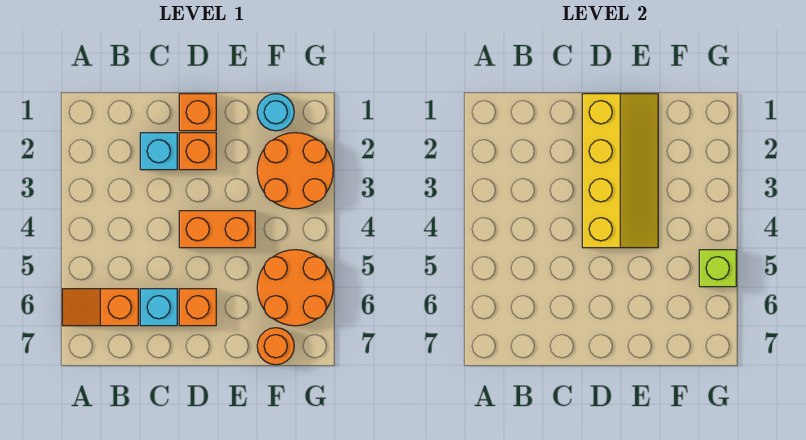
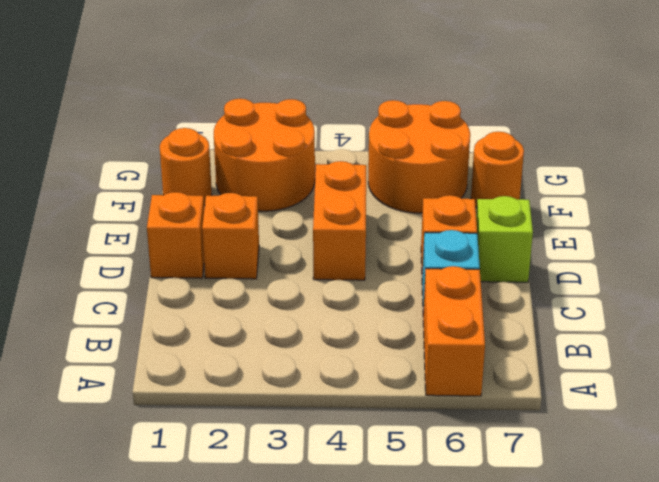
orange slope A6:B6 level 1 top B -> orange brick A6:B6 level 1
cyan brick C2 level 1 -> none
yellow slope D1:E4 level 2 top D -> none
cyan round brick F1 level 1 -> orange round brick F1 level 1
lime brick G5 level 2 -> lime brick D7 level 1

